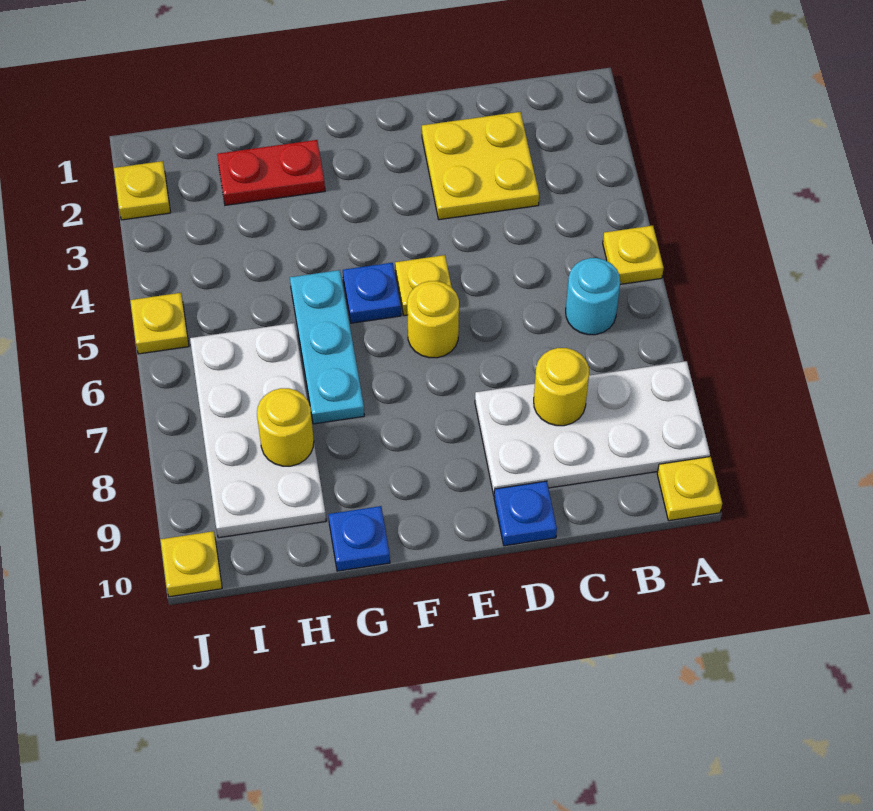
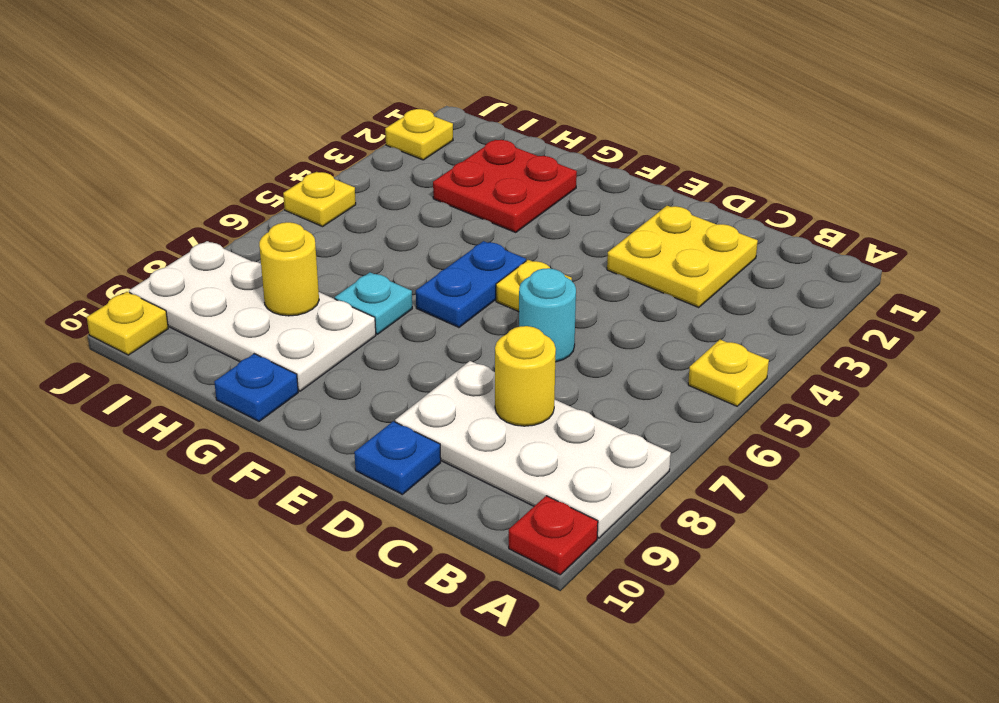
yellow plate A10 level 1 -> red plate A10 level 1
cyan round brick B6 level 1 -> cyan round brick D6 level 1
yellow round brick E6 level 1 -> none
blue plate F5 level 1 -> blue plate F5:F6 level 1
red plate G2:H2 level 1 -> red plate G2:H3 level 1
cyan plate G5:G7 level 1 -> cyan plate G7 level 1
white plate H6:I9 level 1 -> white plate G8:J9 level 1

